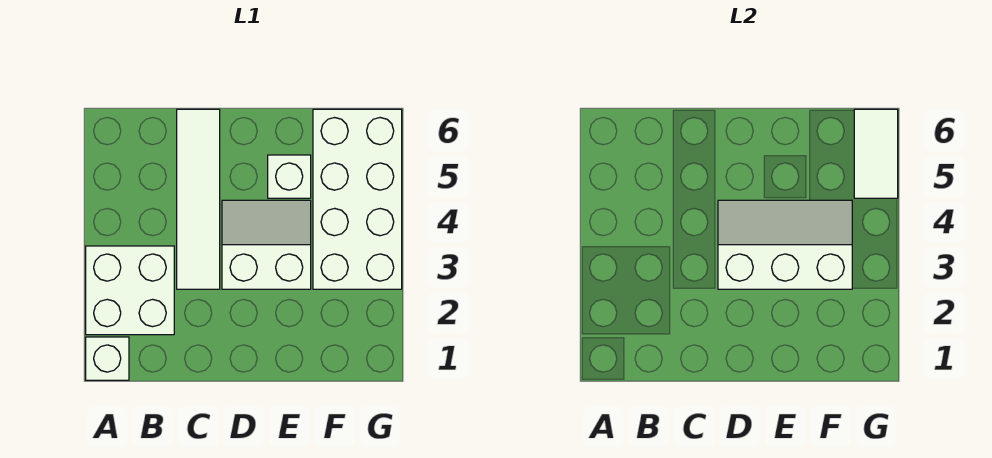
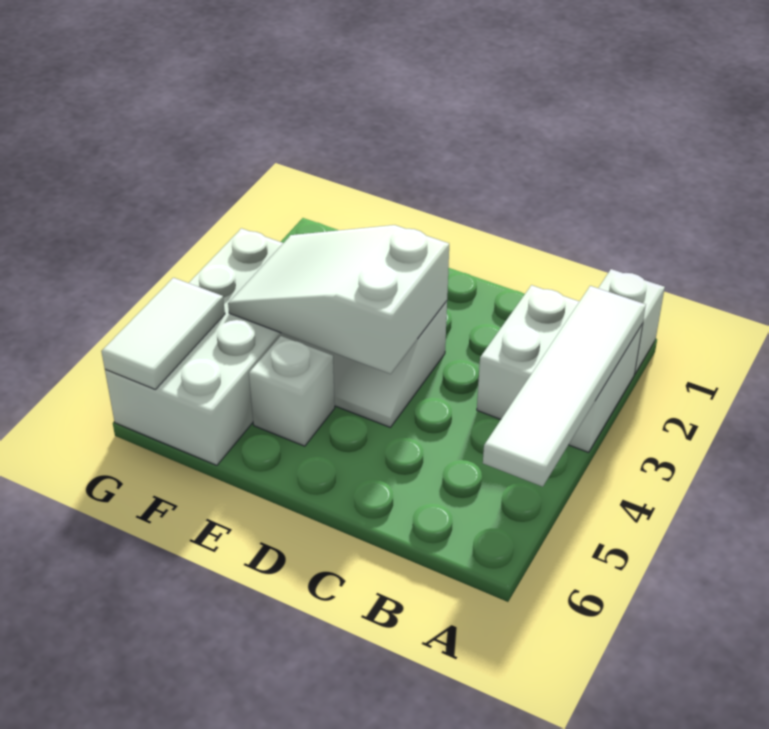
white tile C3:C6 level 1 -> white tile A2:A5 level 2
white slope D3:F4 level 2 top 3 -> white slope D3:F4 level 2 top D

